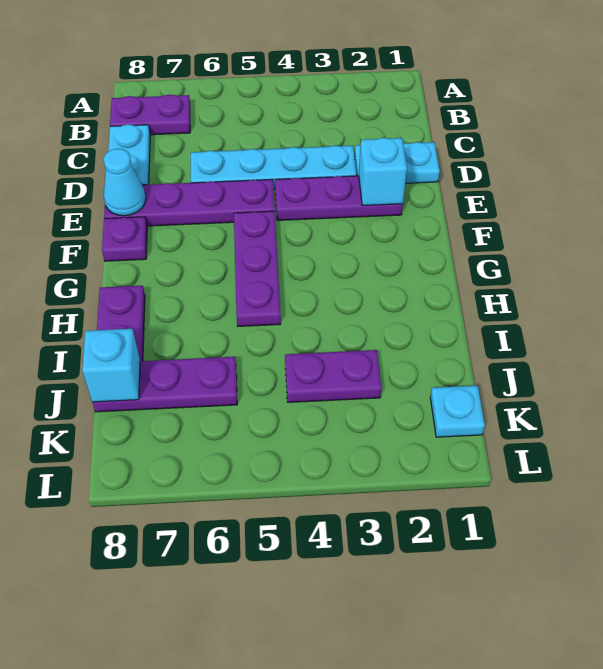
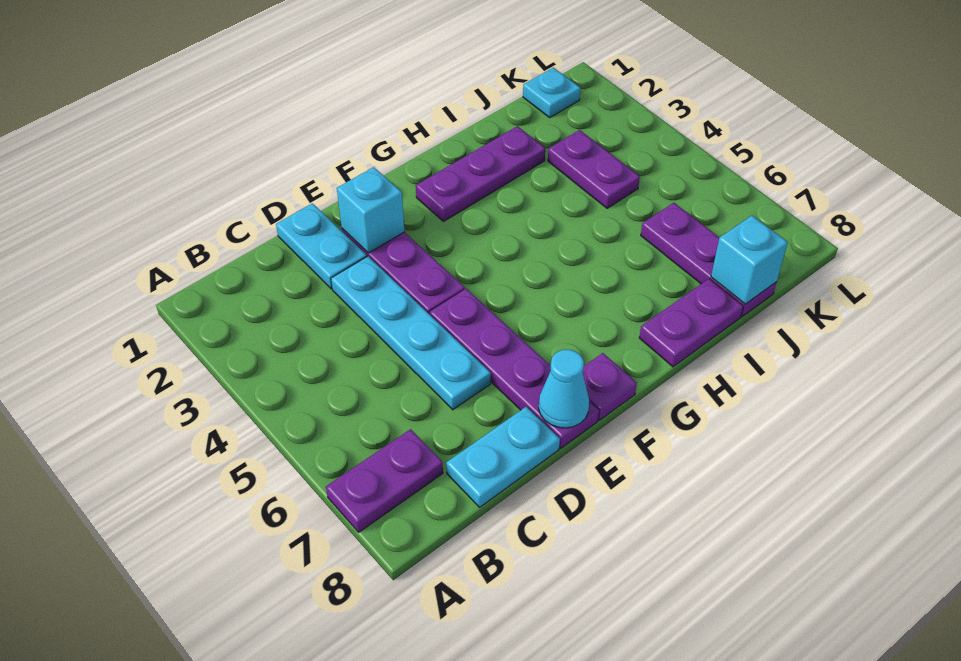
purple plate B7:B8 level 1 -> purple plate A7:B7 level 1
purple plate F5:H5 level 1 -> purple plate G2:I2 level 1

